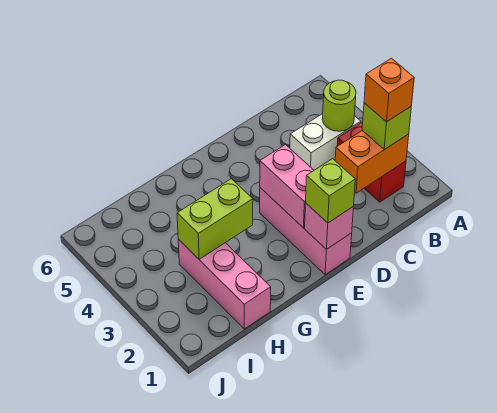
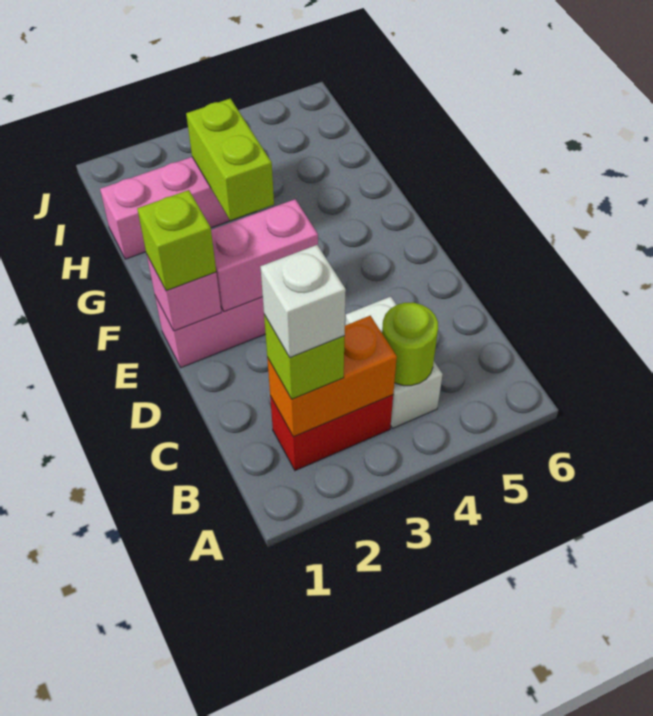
orange brick B2:C2 level 2 -> orange brick B2:B3 level 2
orange brick B2 level 4 -> white brick B2 level 4

